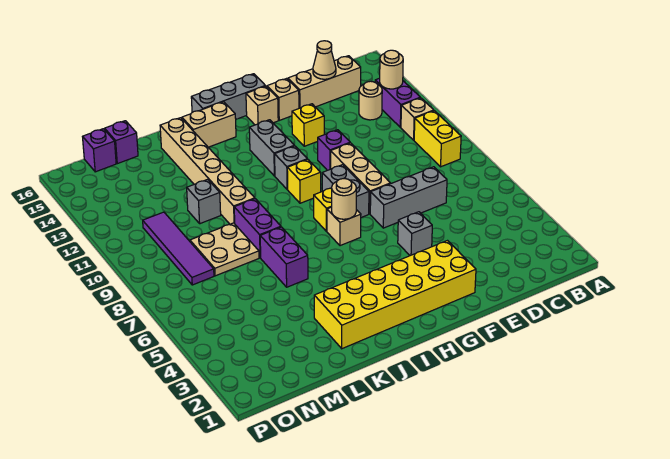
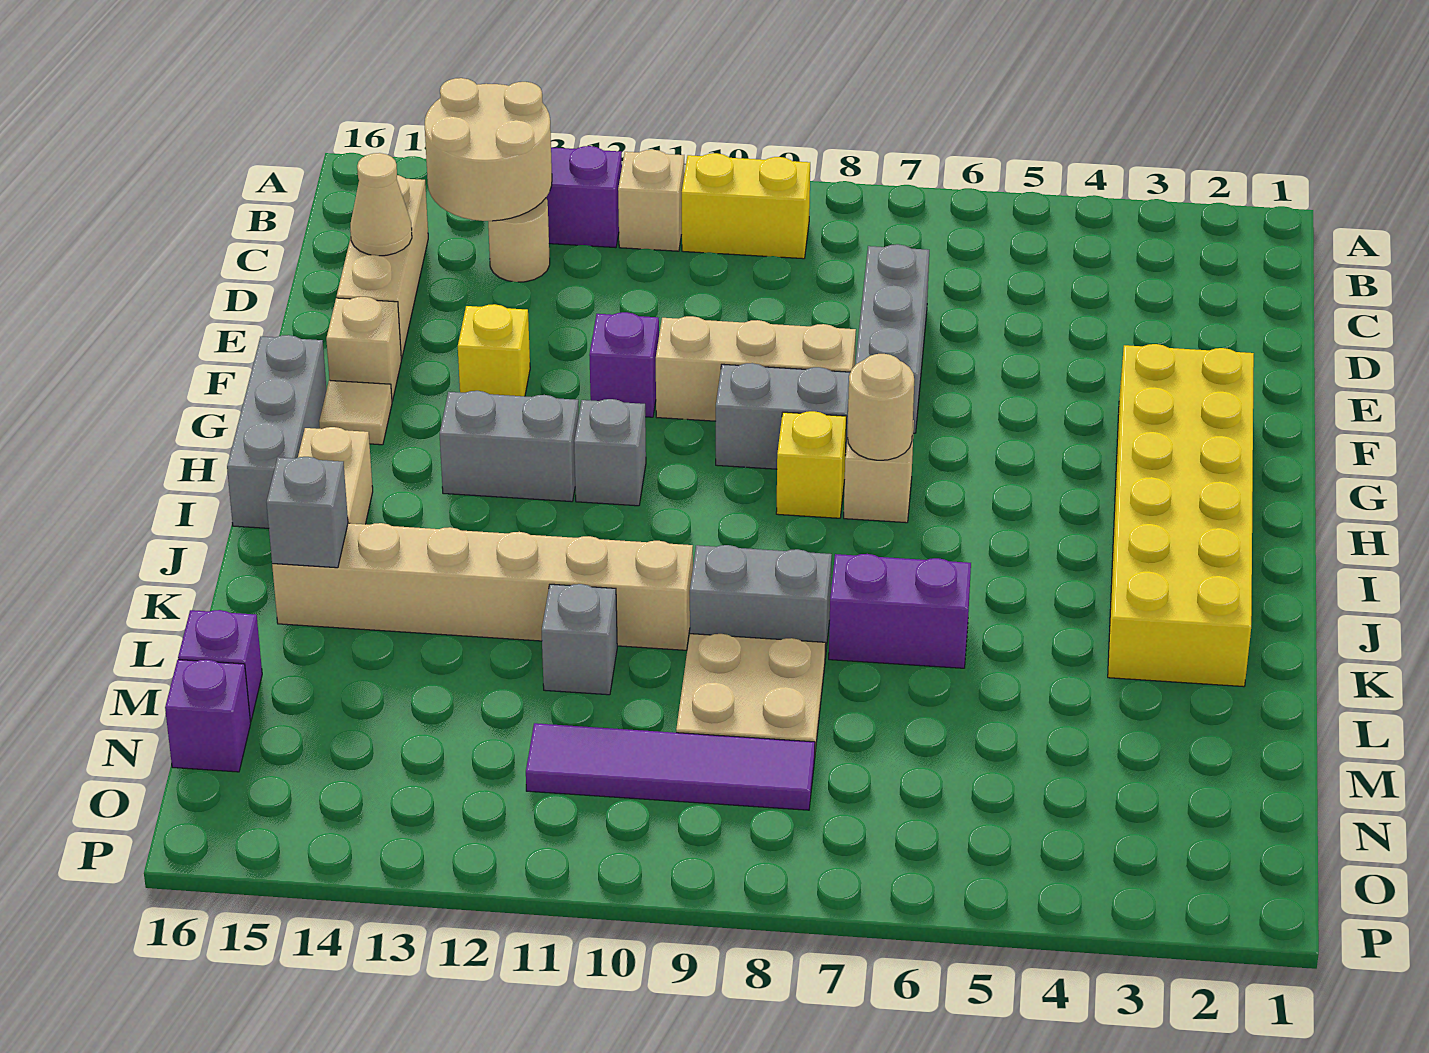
tan round brick B13 level 2 -> tan round brick B13:C14 level 2
grey brick F5 level 1 -> grey brick K15 level 2
tan brick G15 level 1 -> tan tile G15 level 1
yellow brick H10 level 1 -> none
purple brick K8:K9 level 1 -> grey brick K8:K9 level 1

